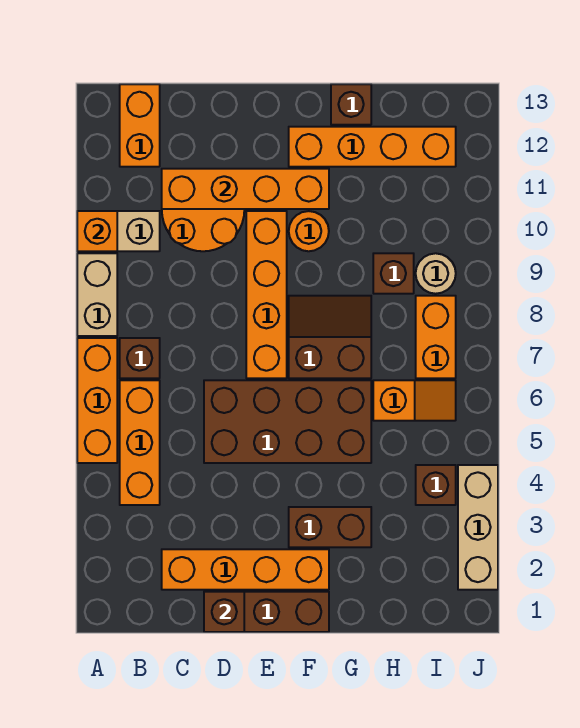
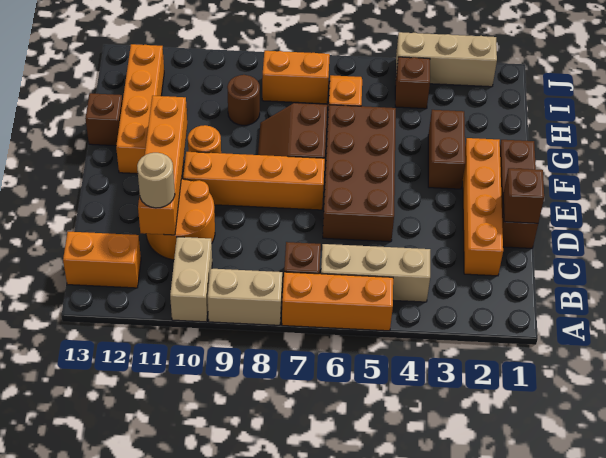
orange brick A10 level 2 -> none
orange brick B4:B6 level 1 -> tan brick B4:B6 level 1
brown brick H9 level 1 -> brown round brick H9 level 1
tan round brick I9 level 1 -> tan round brick C11 level 3

